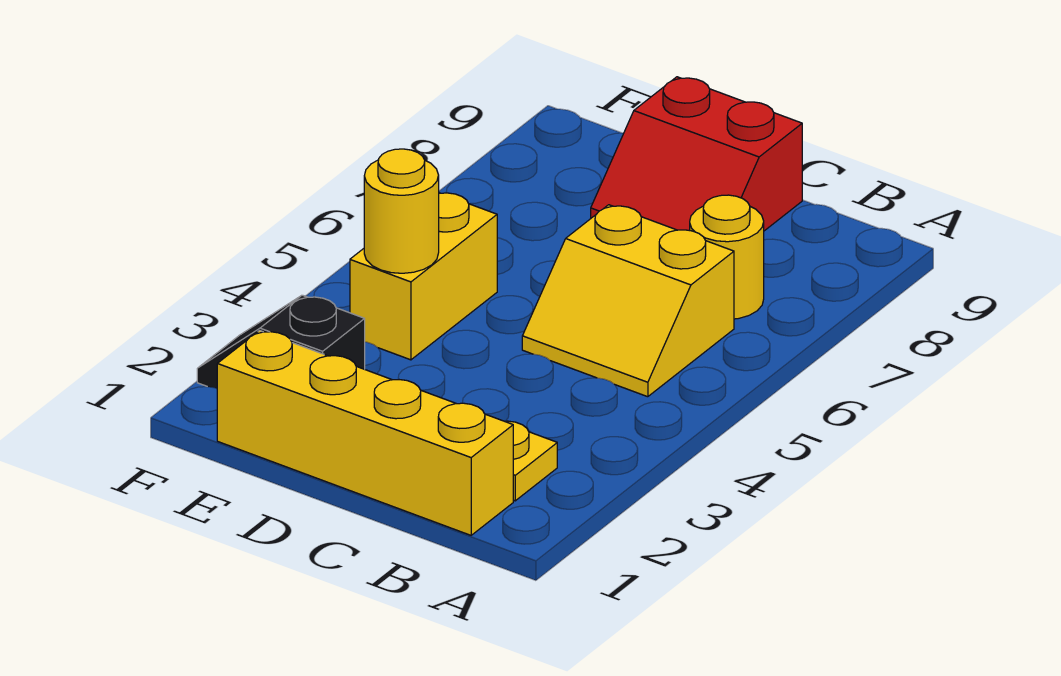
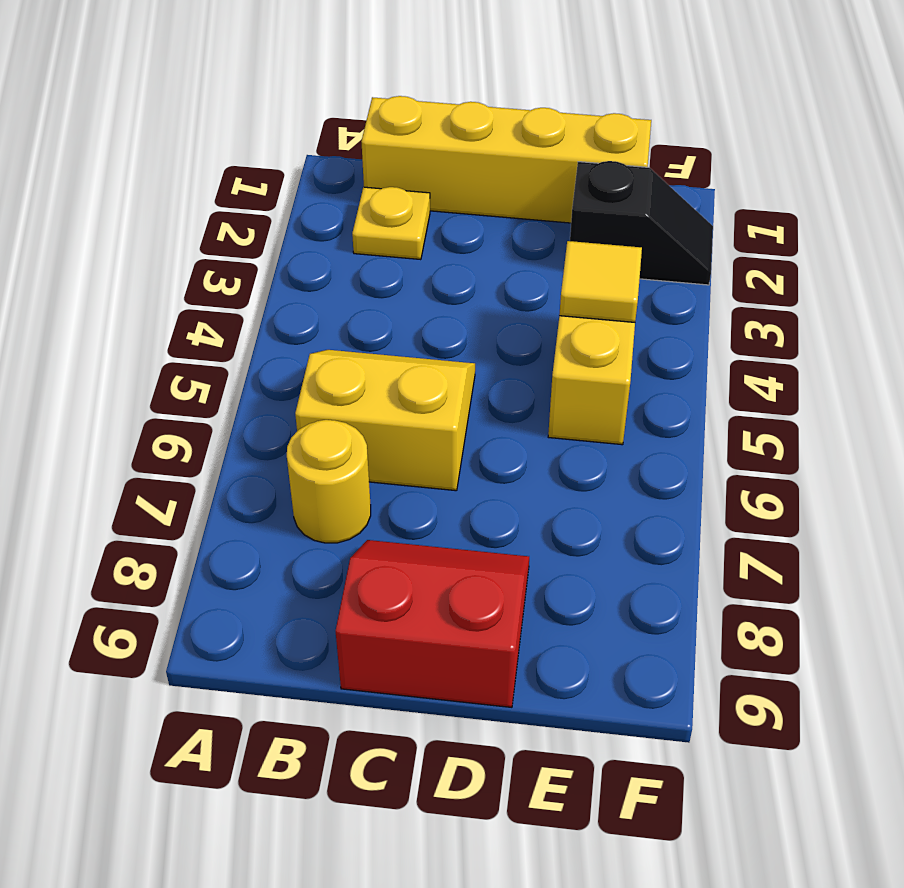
yellow round brick E4 level 2 -> yellow tile E4 level 2

